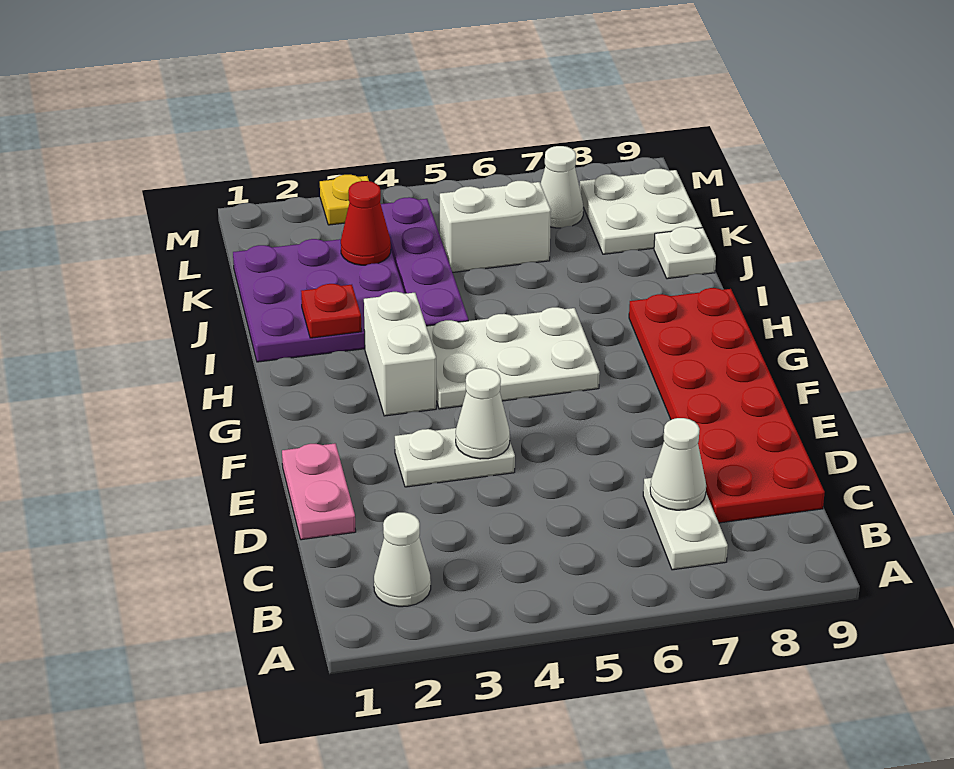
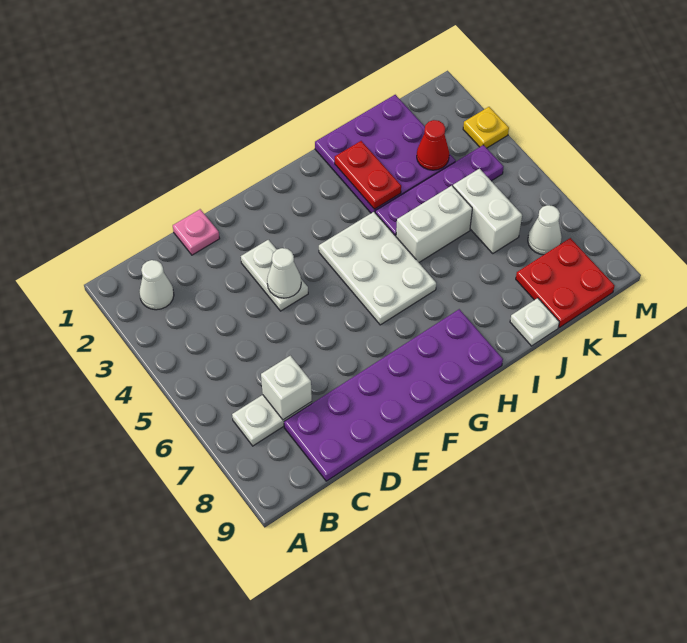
white cone C7 level 2 -> white brick C7 level 2
red plate C8:H9 level 1 -> purple plate C8:H9 level 1
pink plate D1:E1 level 1 -> pink plate D1 level 1
white brick G3:H3 level 1 -> white brick I5:J5 level 1
red plate I2 level 2 -> red plate I2:I3 level 2
white plate K8:L9 level 1 -> red plate K8:L9 level 1

